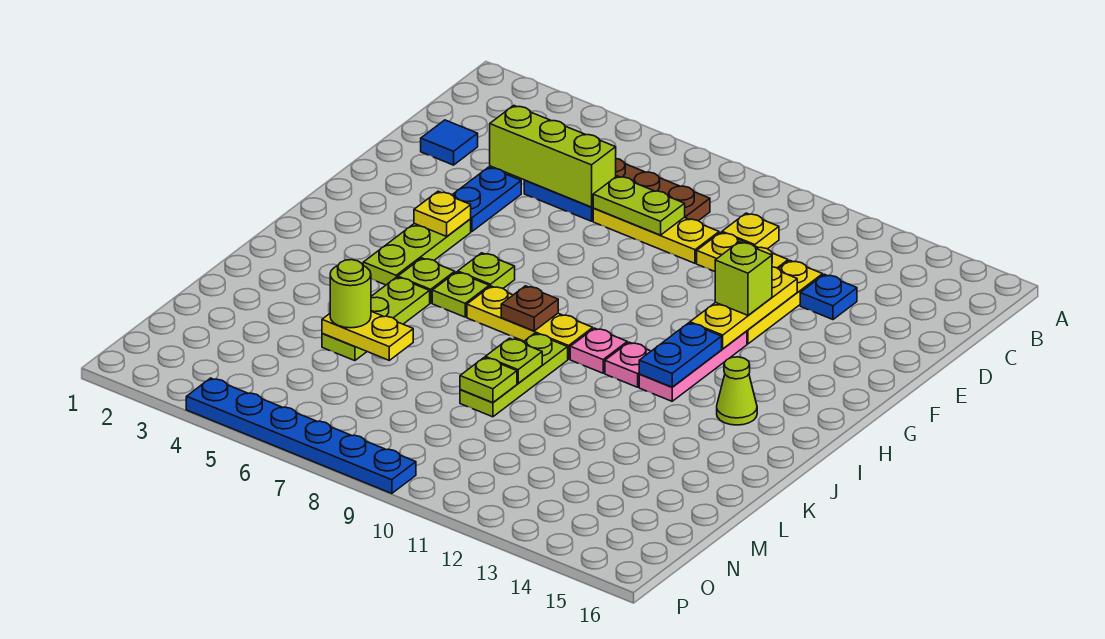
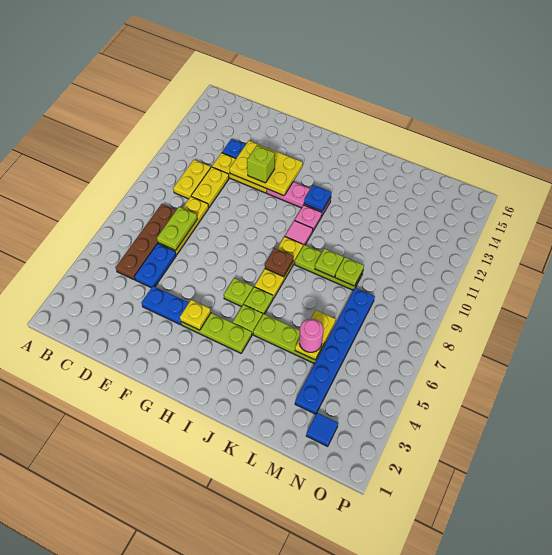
yellow plate C10 level 1 -> yellow plate C10:C11 level 1
blue tile D2 level 1 -> blue tile N2 level 1
lime brick D4:D6 level 2 -> none
yellow plate E12:G12 level 2 -> yellow plate E12:G13 level 2
blue plate H12:I12 level 2 -> blue plate I12 level 2
pink plate I10 level 1 -> pink tile I10 level 1
lime cone I14 level 1 -> none
lime round brick L5 level 3 -> pink round brick L5 level 3
blue plate P4:P9 level 1 -> blue plate M3:M8 level 1

